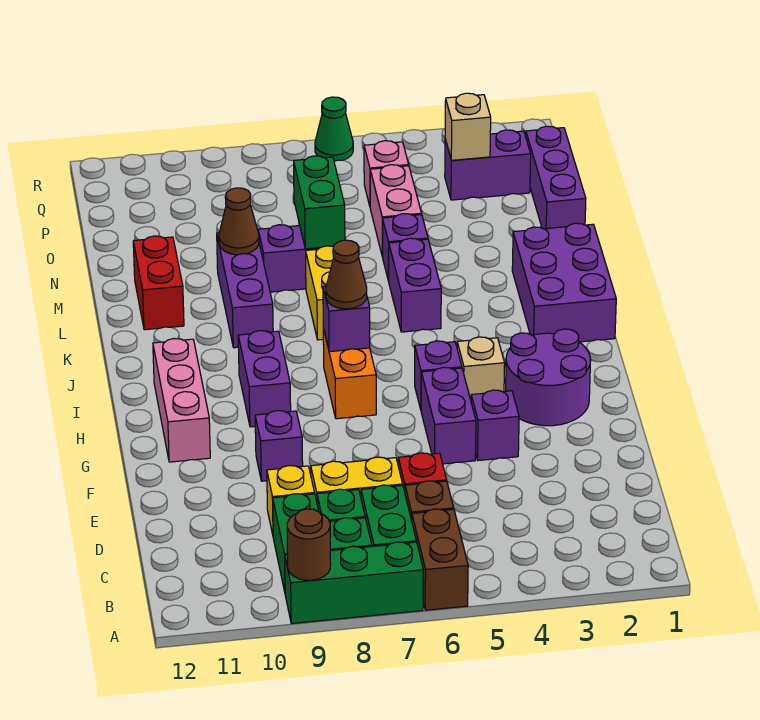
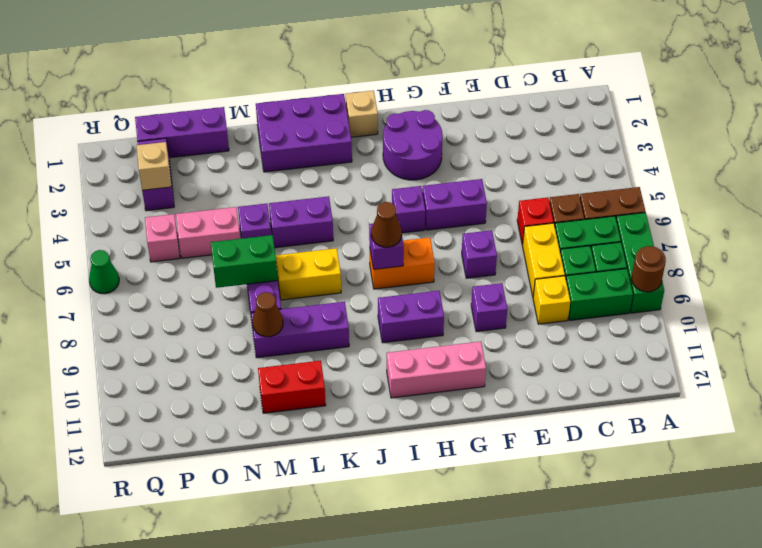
purple brick F4 level 1 -> purple brick F7 level 1
tan brick H4 level 1 -> tan brick I1 level 1

